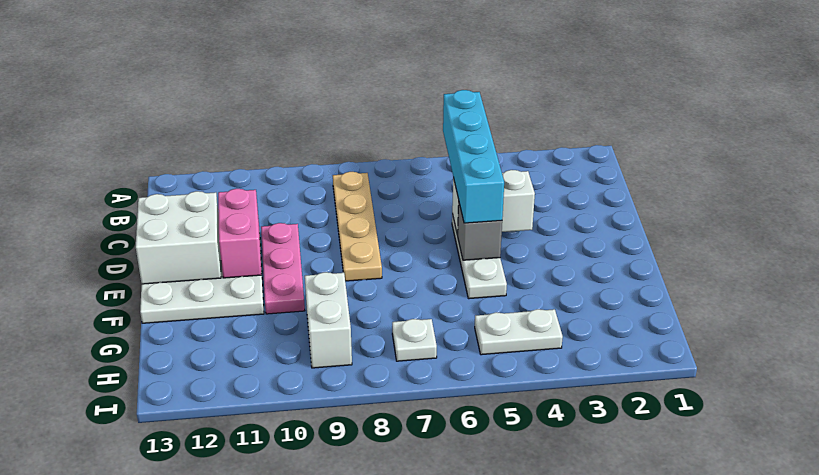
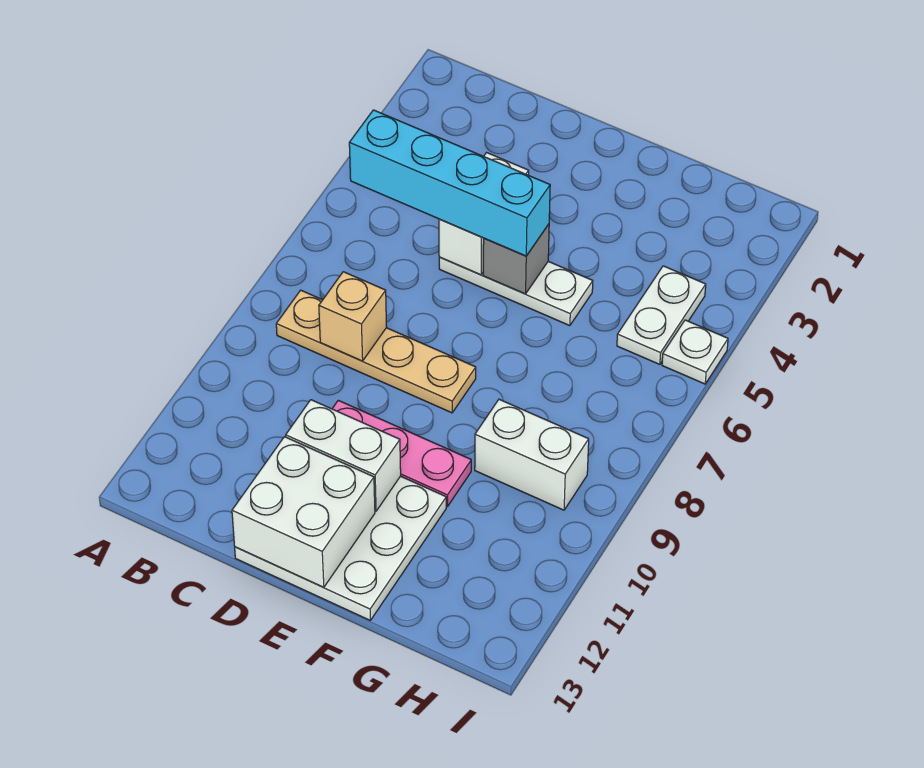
none -> tan brick C8 level 2
pink brick D11:E11 level 2 -> white brick D11:E11 level 2
white plate H7 level 1 -> white plate I5 level 1

